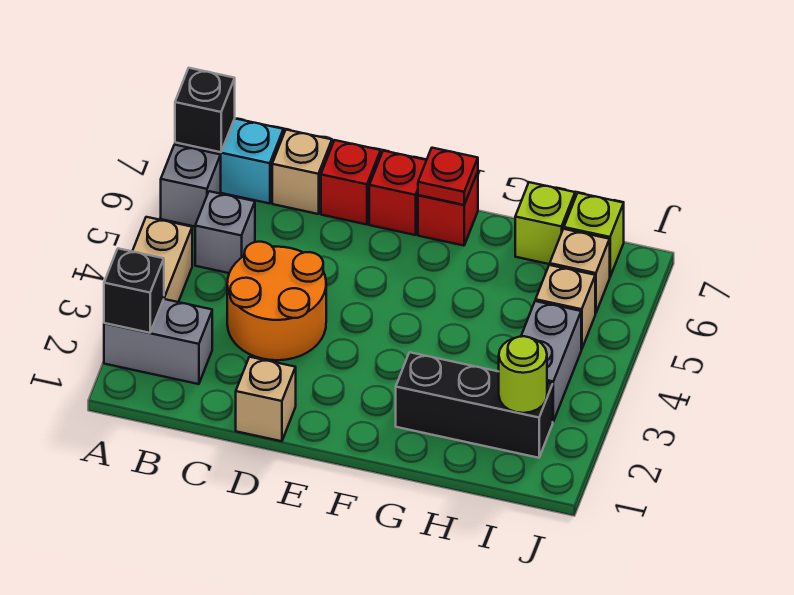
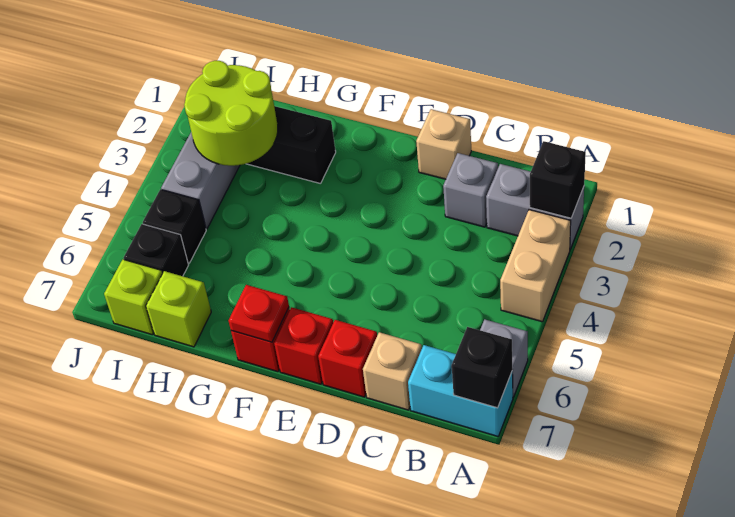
grey brick B5 level 1 -> grey brick C2 level 1
orange round brick C3:D4 level 1 -> none
lime round brick I2 level 2 -> lime round brick H2:I3 level 2
tan brick I5 level 1 -> black brick I5 level 1
tan brick I6 level 1 -> black brick I6 level 1

